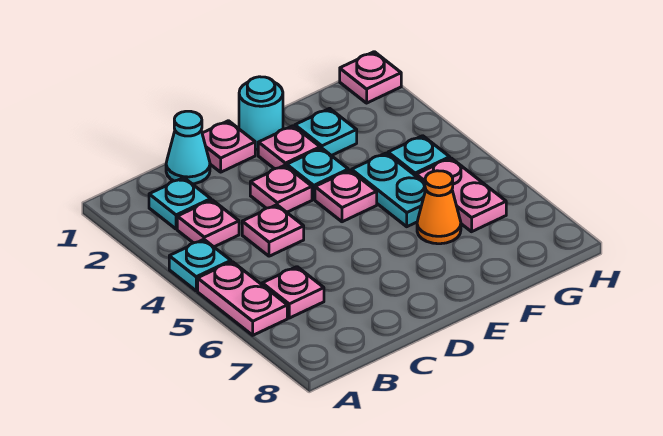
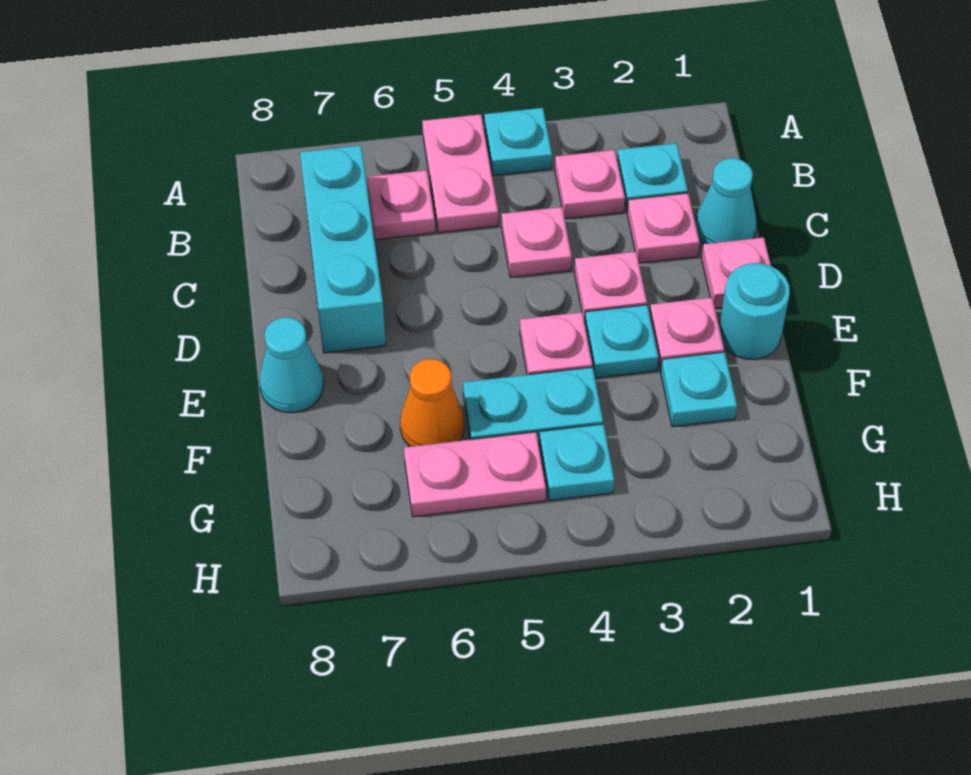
pink plate A5:A6 level 1 -> pink plate A5:B5 level 1
none -> cyan brick B7:D7 level 1
none -> cyan cone E8 level 1
pink plate H1 level 1 -> pink plate C2 level 1

